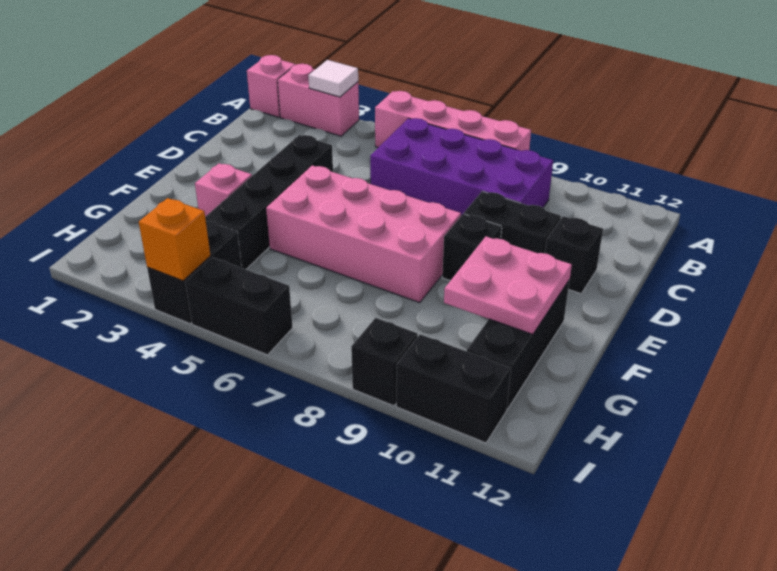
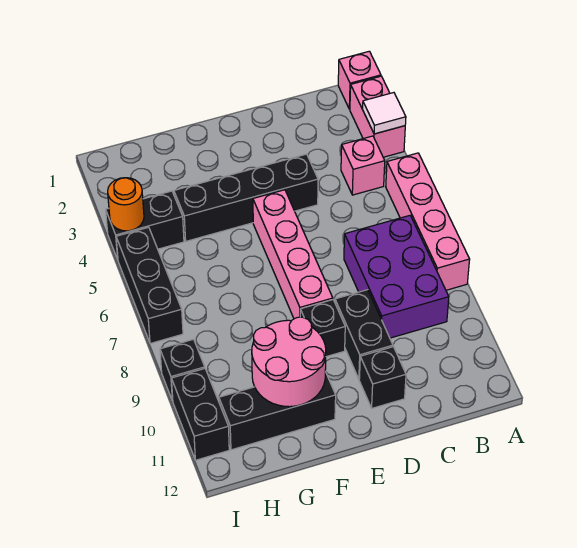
purple brick B6:C9 level 1 -> purple brick B7:C9 level 1
pink brick E5:F8 level 1 -> pink brick E5:E8 level 1
pink brick F3 level 1 -> pink brick B4 level 1
pink plate F10:G11 level 2 -> pink round brick F10:G11 level 2
orange brick I4 level 2 -> orange round brick I4 level 2
black brick I5:I6 level 1 -> black brick I5:I7 level 1

